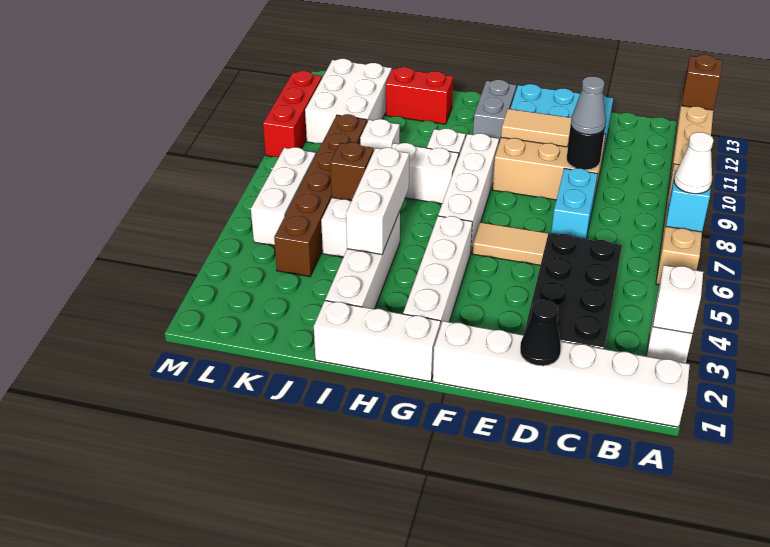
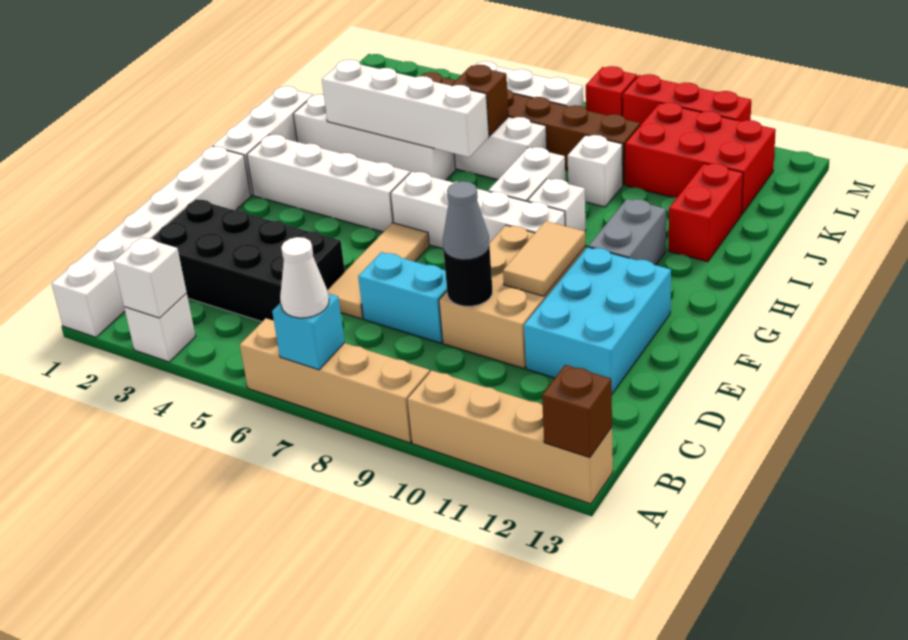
black cone D1 level 2 -> none
grey brick G11:G12 level 1 -> grey brick G11:H11 level 1
white brick I4:I6 level 2 -> white brick I3:I6 level 2
white brick K10:L12 level 1 -> red brick K10:L12 level 1
none -> red brick M8 level 1

